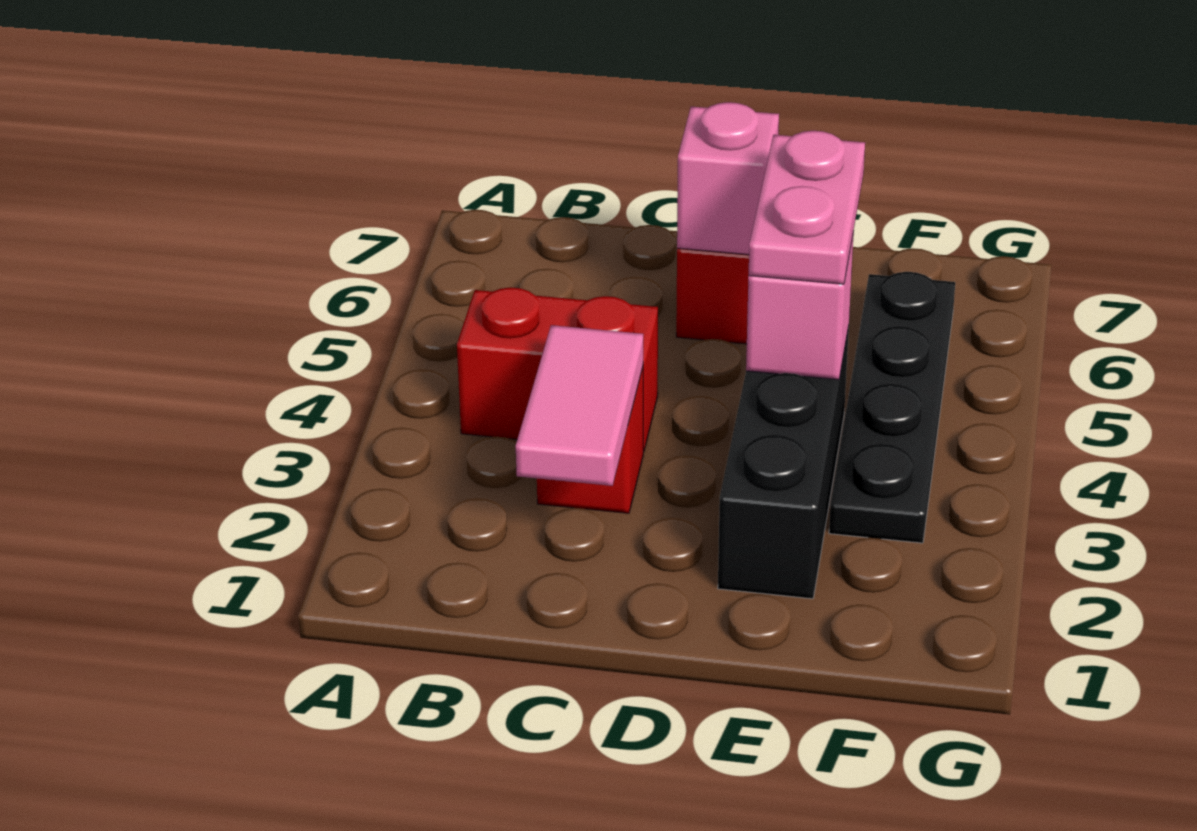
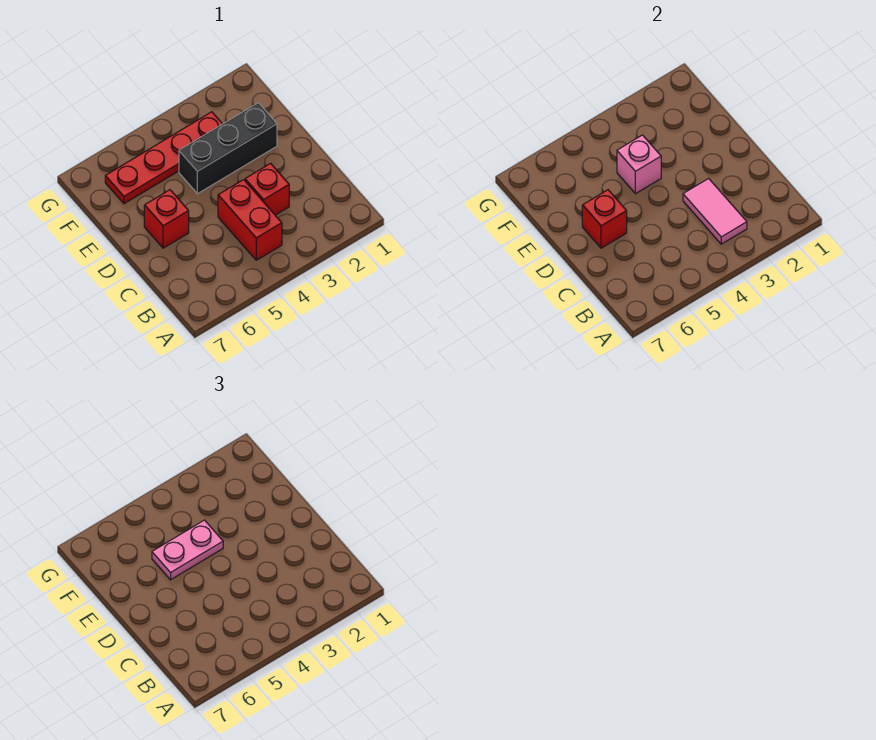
pink tile C2:C3 level 2 -> pink tile B3:C3 level 2
pink brick D6 level 2 -> red brick D6 level 2
black plate F3:F6 level 1 -> red plate F3:F6 level 1

